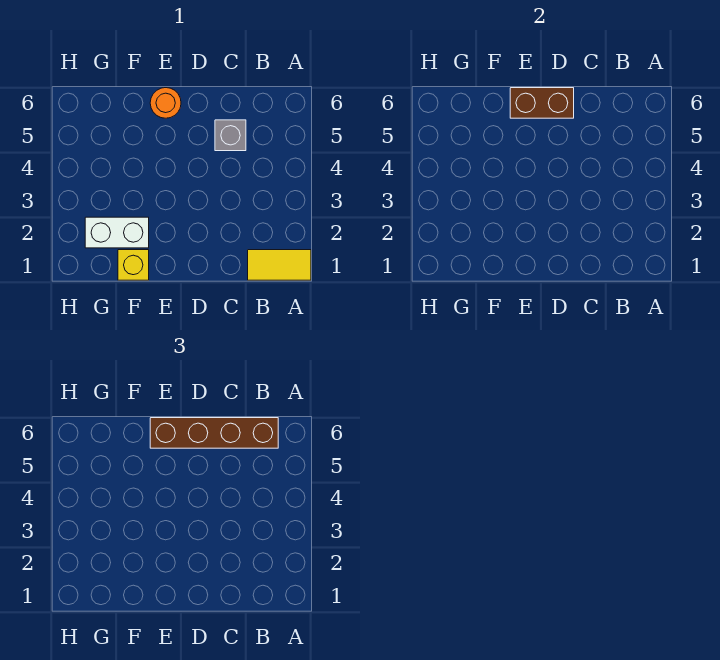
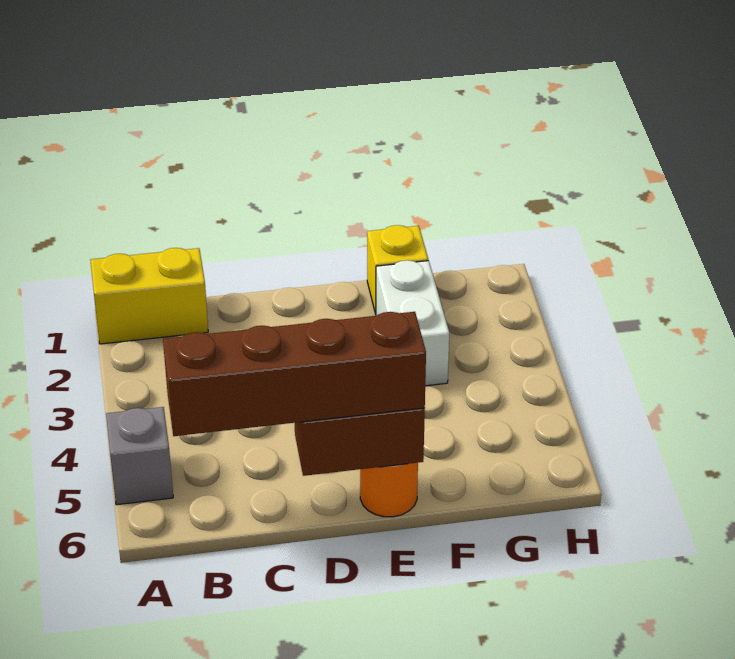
yellow tile A1:B1 level 1 -> yellow brick A1:B1 level 1
grey brick C5 level 1 -> grey brick A5 level 1
white brick F2:G2 level 1 -> white brick F2:F3 level 1

